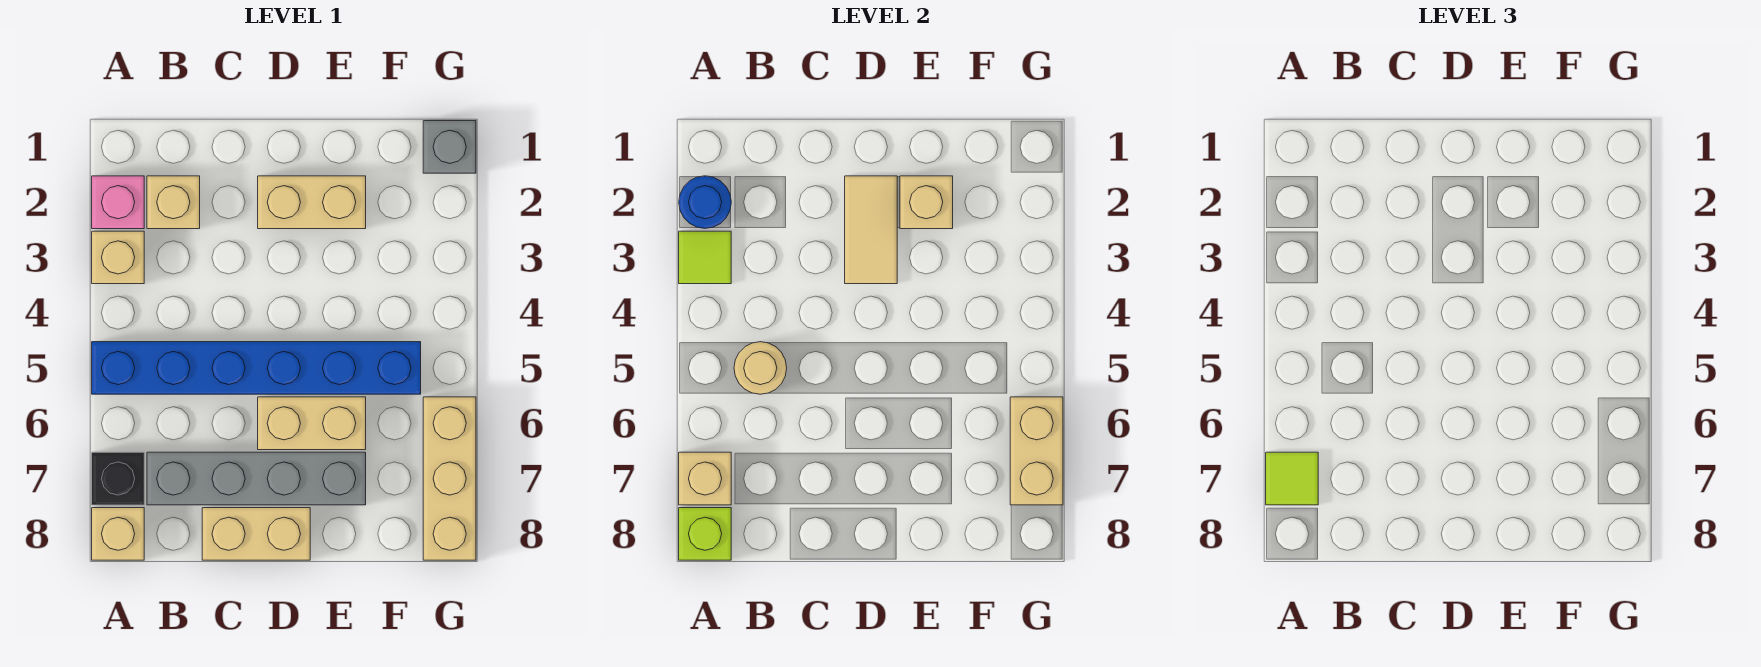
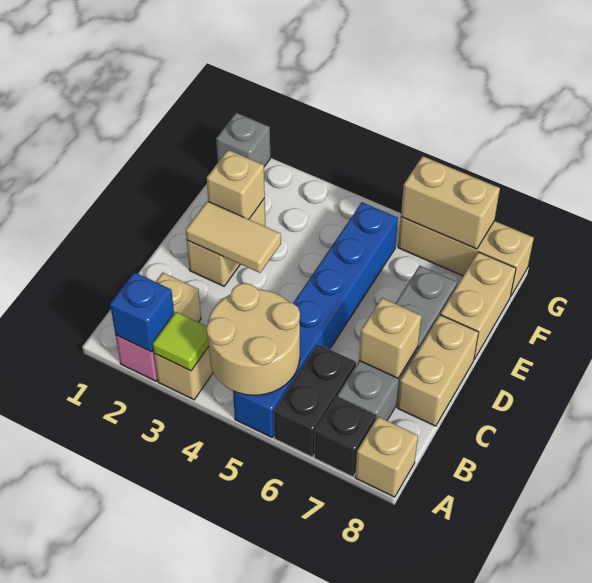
blue round brick A2 level 2 -> blue brick A2 level 2
none -> black brick A6:B6 level 1
tan brick A7 level 2 -> tan brick C7 level 2
lime tile A7 level 3 -> none
lime brick A8 level 2 -> none
tan round brick B5 level 2 -> tan round brick A4:B5 level 2
tan brick D6:E6 level 1 -> tan brick E8:F8 level 1

